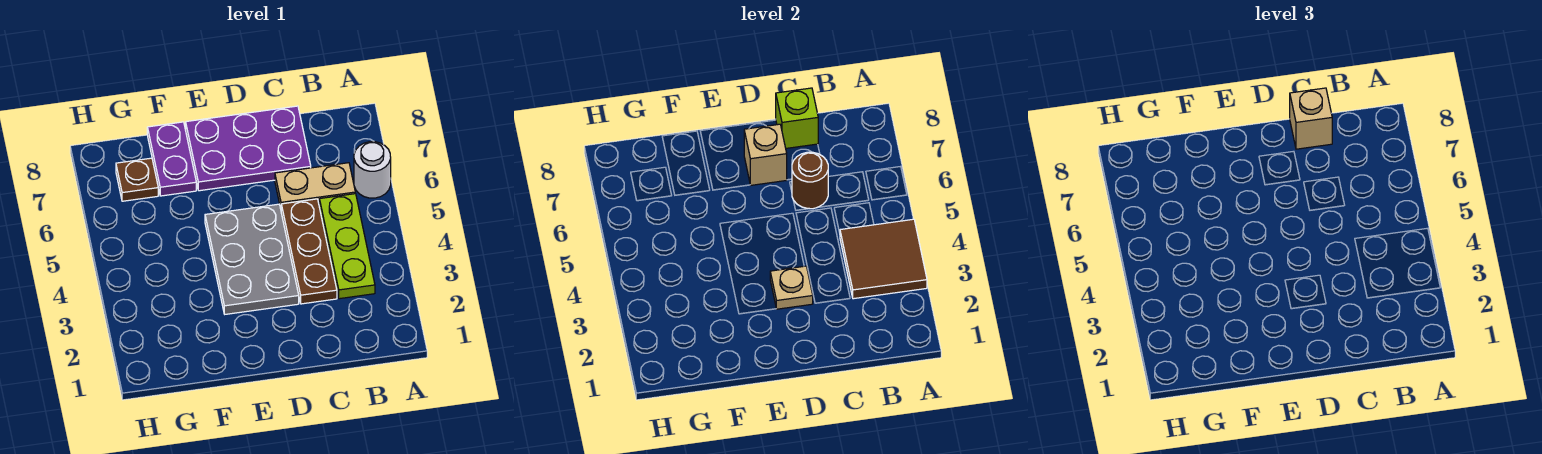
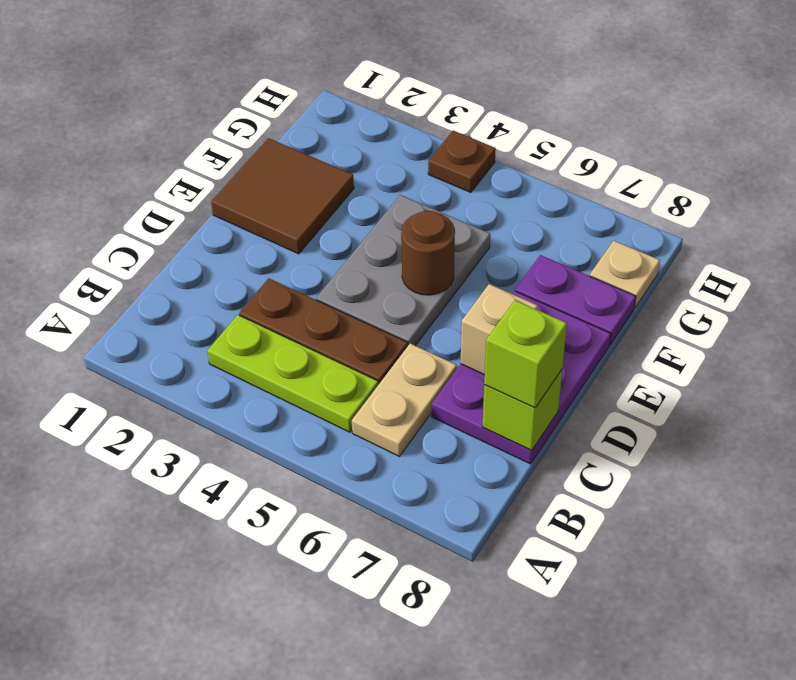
brown tile A3:B4 level 2 -> brown tile E1:F2 level 1
white round brick A6 level 1 -> none
brown round brick C6 level 2 -> brown round brick E5 level 2
tan brick C8 level 3 -> lime brick C8 level 3
grey plate D3:E5 level 1 -> grey plate D4:F5 level 1
tan plate D3 level 2 -> tan plate G8 level 1
brown plate G7 level 1 -> brown plate H4 level 1

